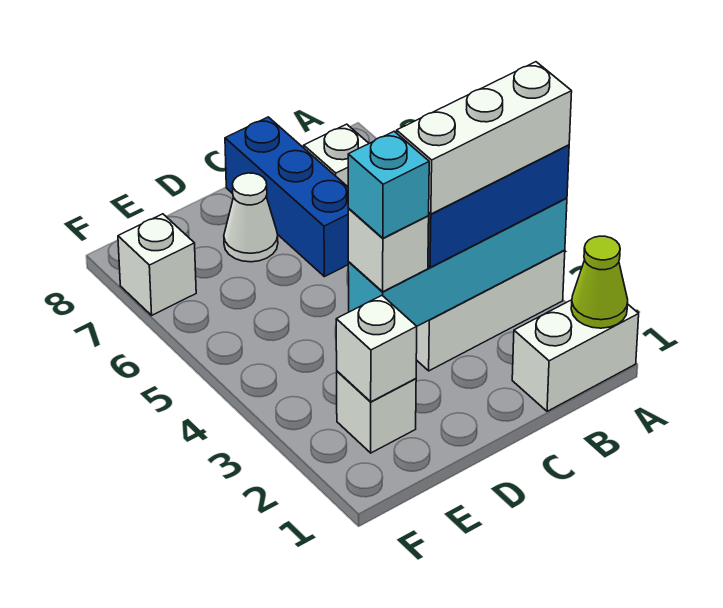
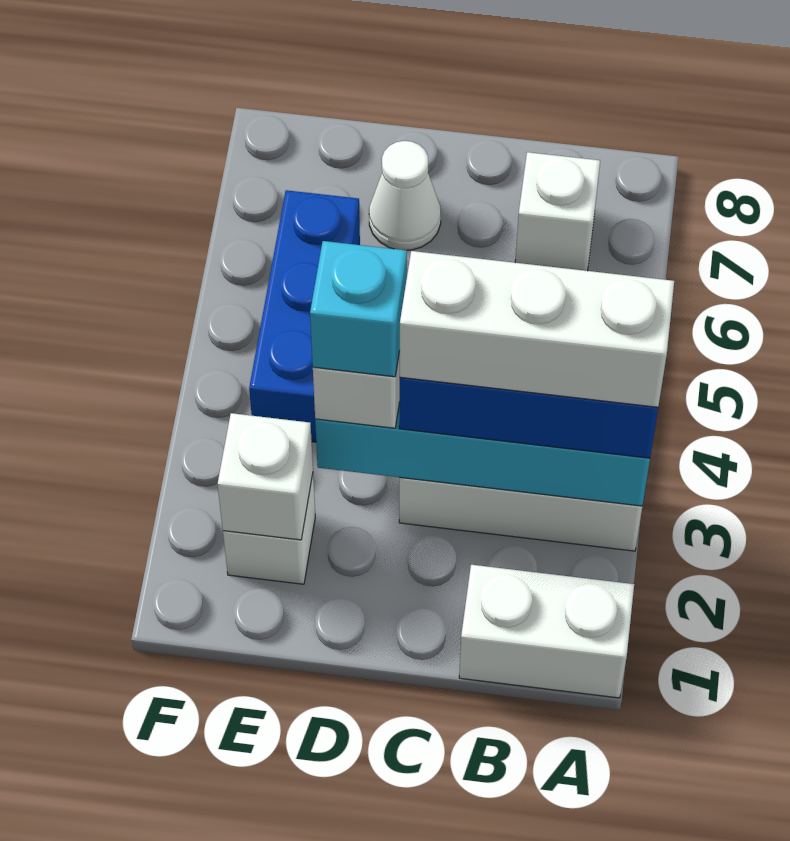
lime cone A1 level 2 -> none
blue brick C6:C8 level 1 -> blue brick E4:E6 level 1
white brick F7 level 1 -> none

